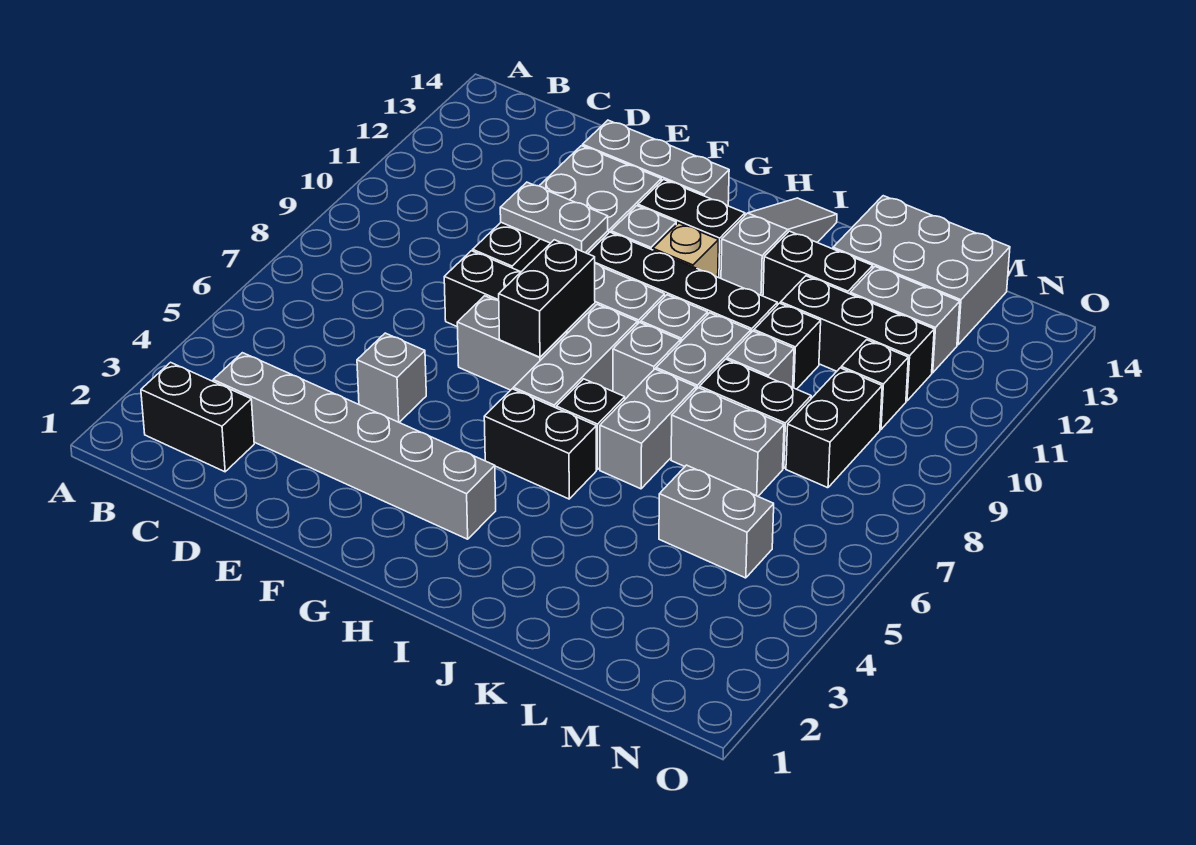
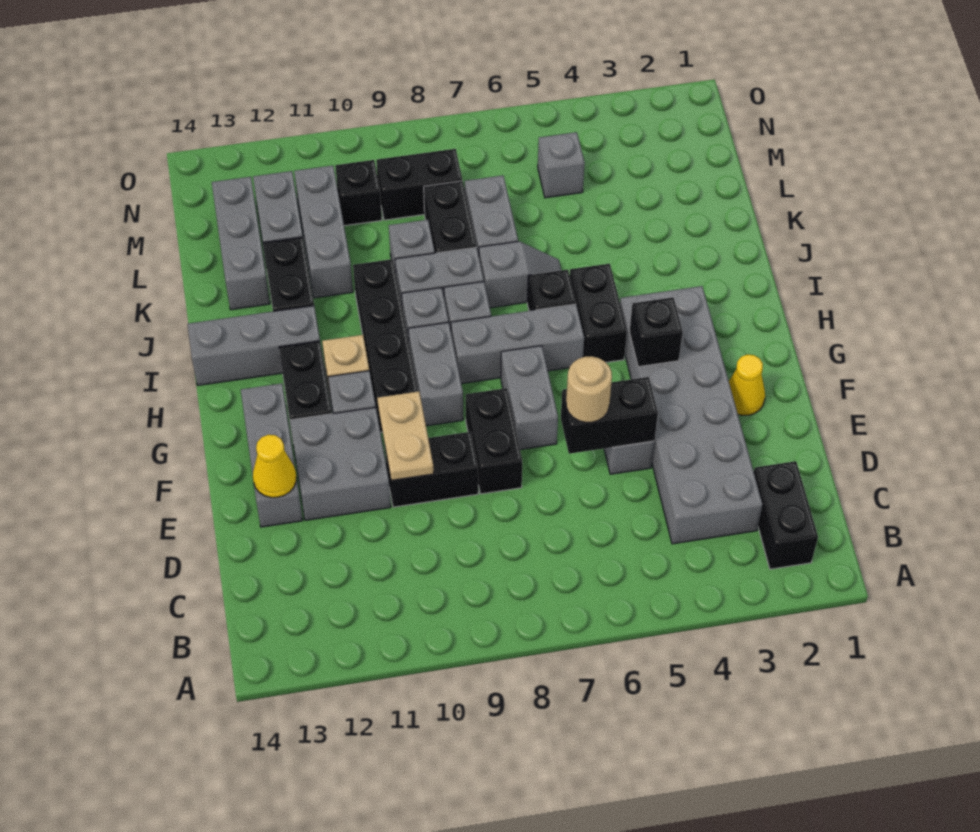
grey brick C3:H3 level 1 -> grey brick C3:H4 level 1
none -> tan round brick E6 level 3
grey plate E10:F10 level 2 -> tan plate E10:F10 level 2
none -> yellow cone E13 level 2
none -> yellow cone F2 level 1
black brick G7:G8 level 2 -> black brick E5:E6 level 2
grey slope I12:I14 level 1 top 12 -> grey brick I12:I14 level 1
grey brick J6:J7 level 1 -> grey slope J6:J7 level 1 top 7
black brick K10 level 1 -> black brick G4 level 2
black brick K11:M11 level 1 -> grey brick K11:M11 level 1
grey brick K13:M14 level 1 -> grey brick K13:M13 level 1
grey brick L5:M5 level 1 -> grey brick M5 level 1

